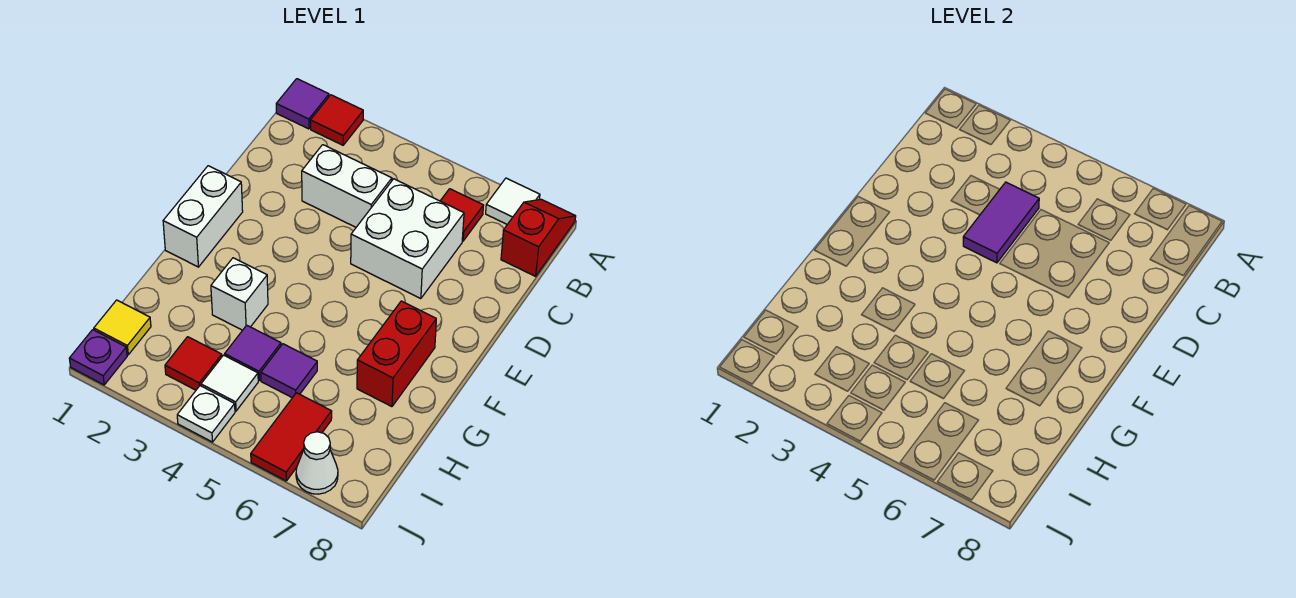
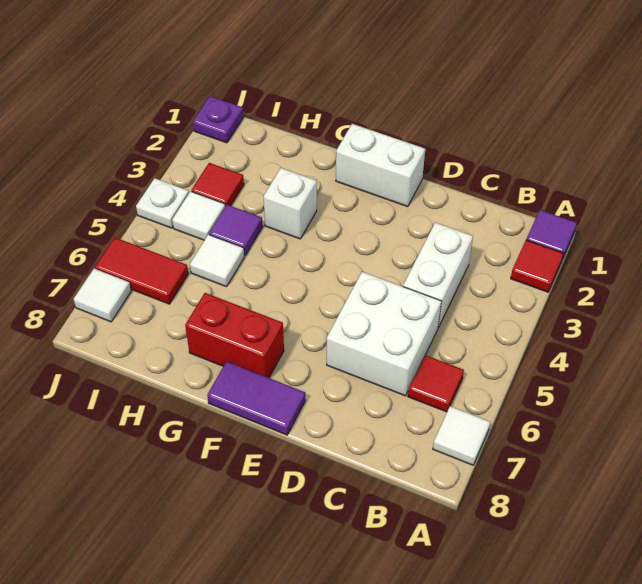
red slope A8:B8 level 1 top B -> none
purple tile C4:D4 level 2 -> purple tile E8:F8 level 1
purple tile H5 level 1 -> white tile H5 level 1
yellow tile I1 level 1 -> none
white cone J7 level 1 -> white tile J7 level 1

